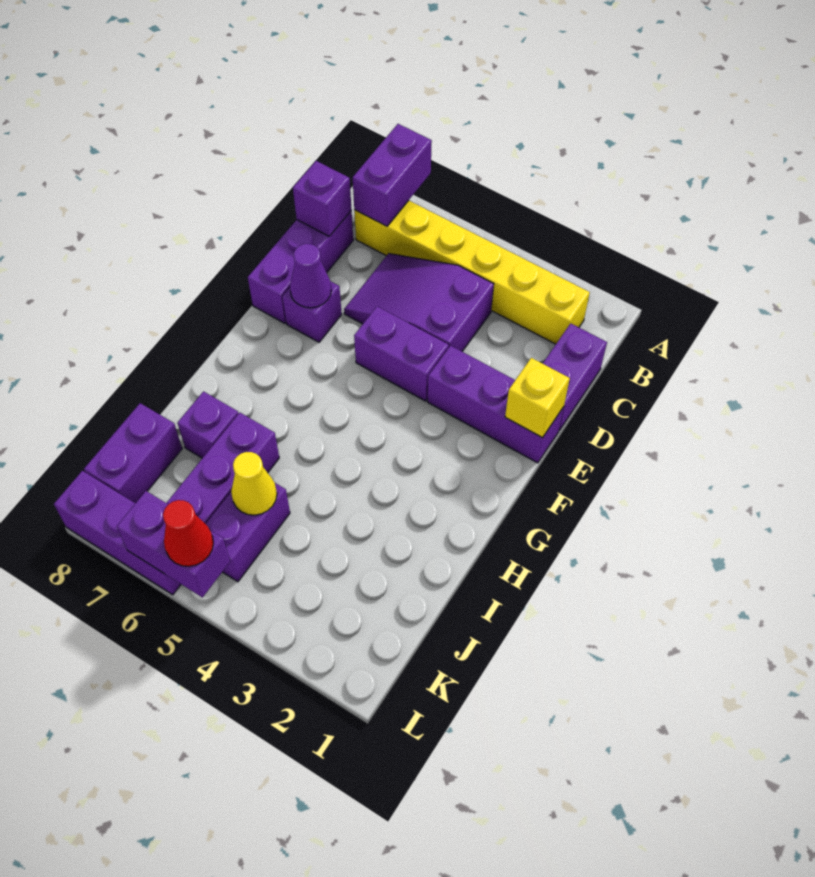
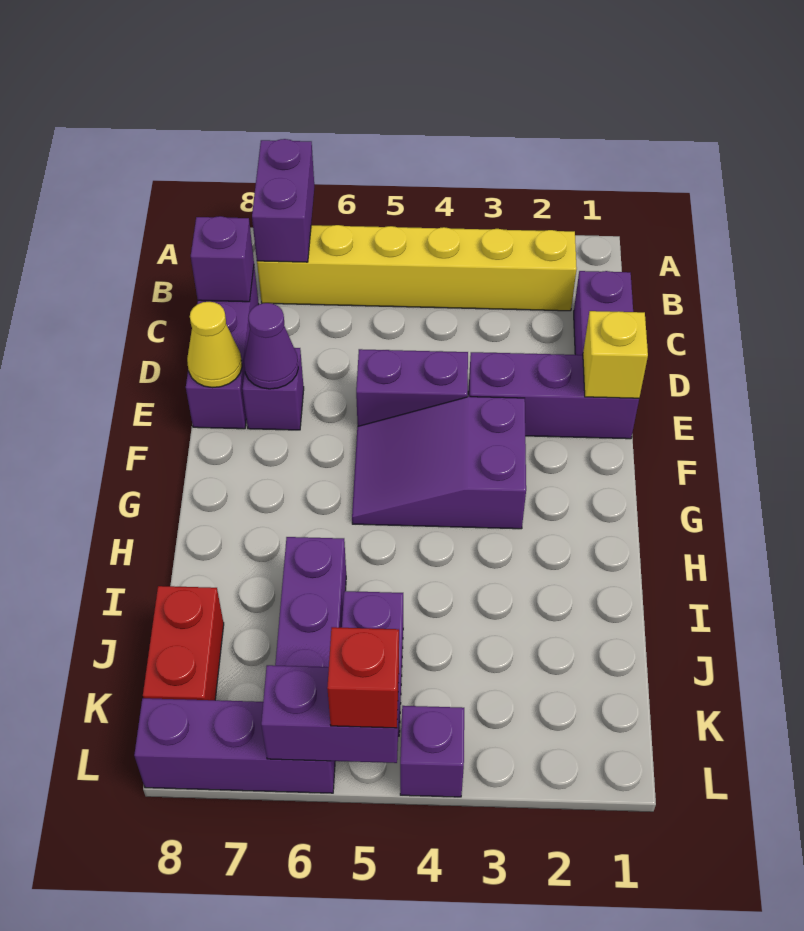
purple slope C4:D6 level 1 top 4 -> purple slope F3:G5 level 1 top 3
purple brick I7 level 1 -> purple brick L4 level 1
yellow cone J5 level 2 -> yellow cone E8 level 2
purple brick J8:K8 level 1 -> red brick J8:K8 level 1
red cone L5 level 3 -> red brick L5 level 3

